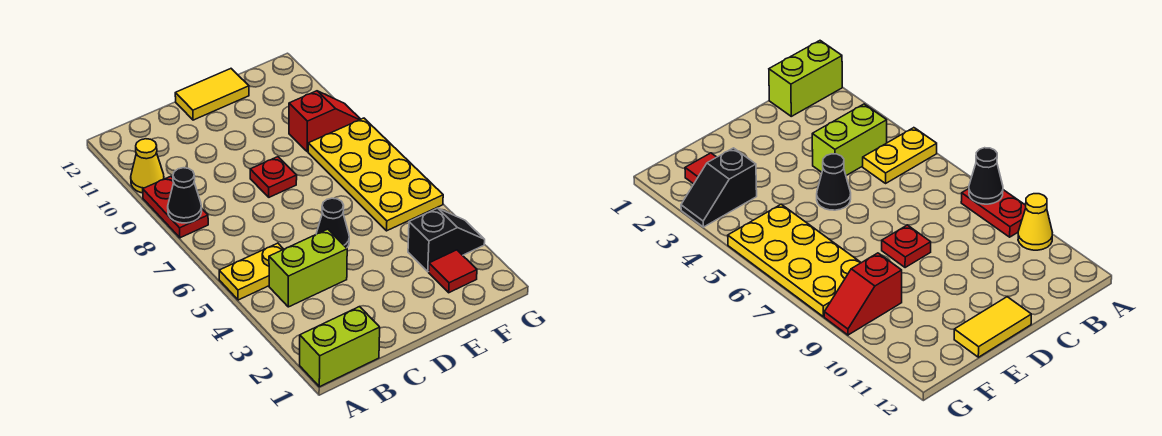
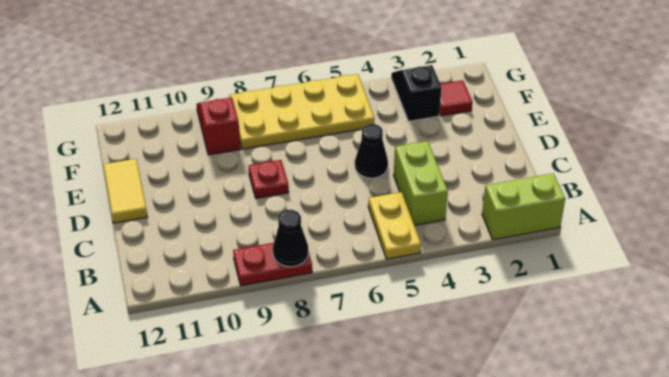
lime brick A1:B1 level 1 -> lime brick A1:A2 level 1
yellow cone A10 level 1 -> none

